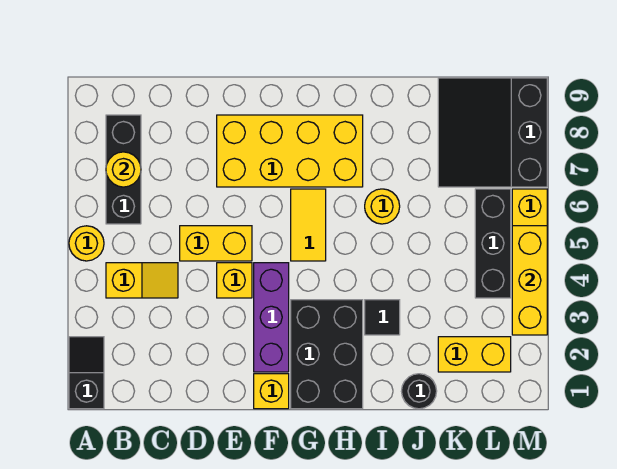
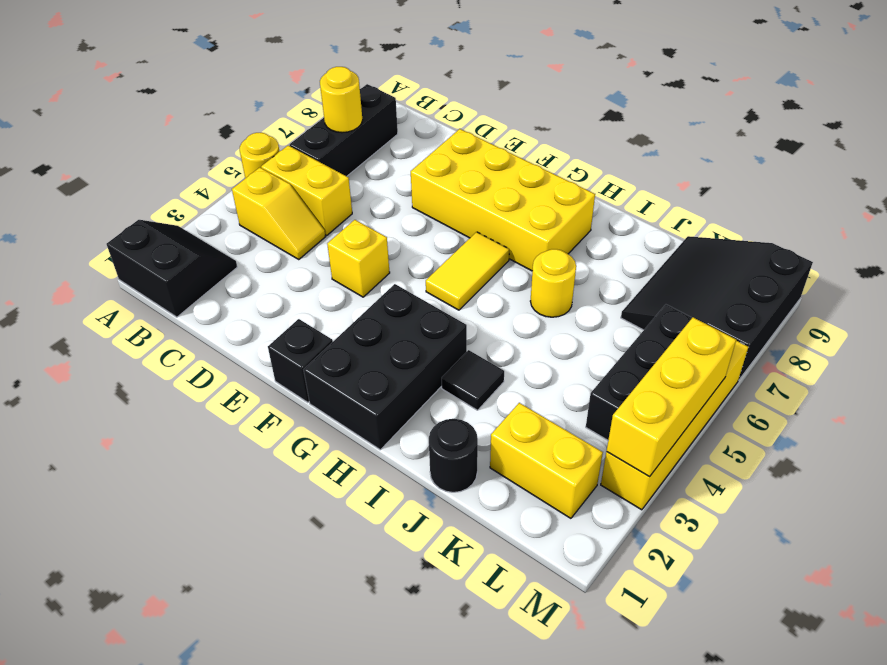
black slope A1:A2 level 1 top 1 -> black slope A1:B2 level 1 top 1
yellow brick D5:E5 level 1 -> yellow brick B5:C5 level 1
yellow brick F1 level 1 -> black brick F1 level 1
purple brick F2:F4 level 1 -> none

